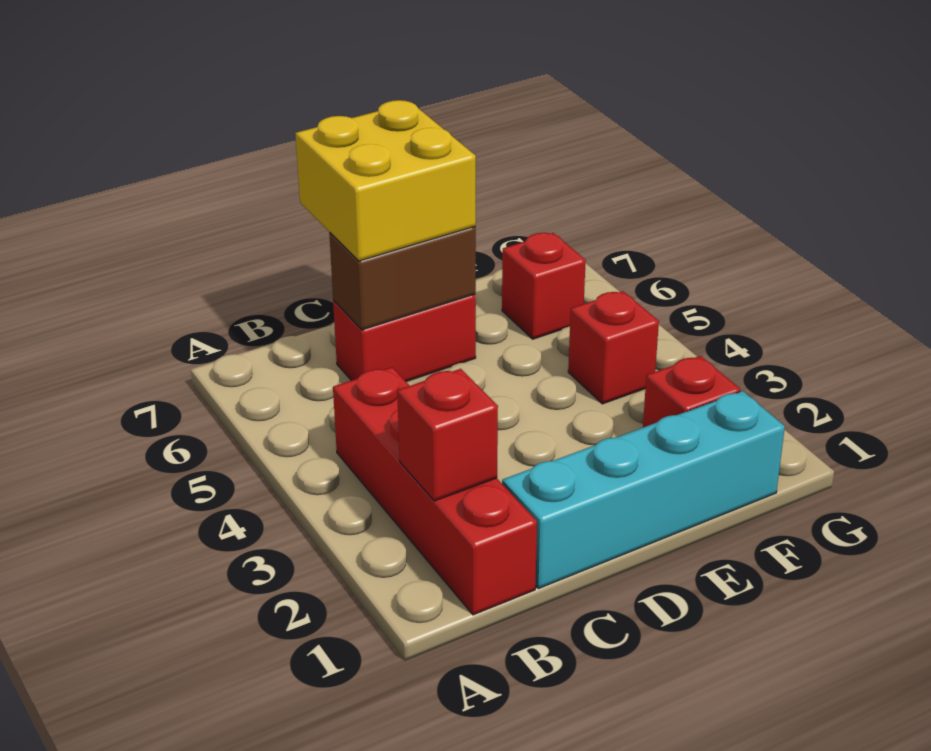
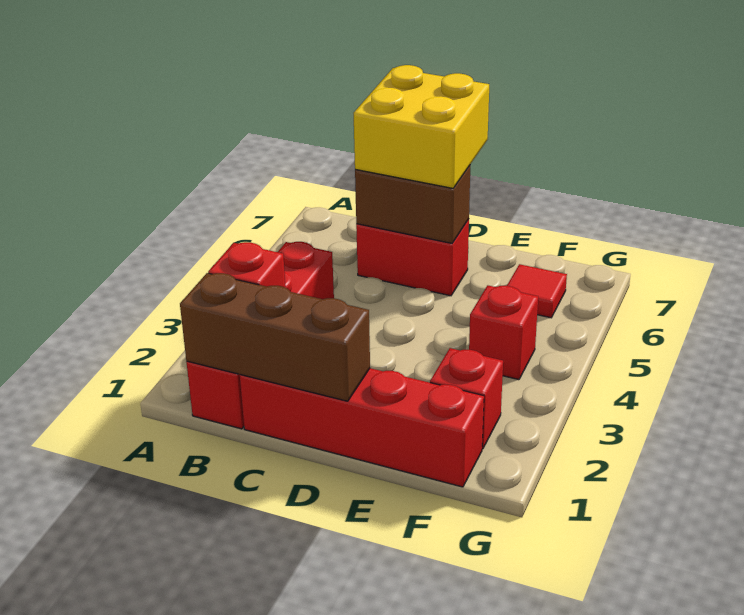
none -> brown brick B1:D1 level 2
cyan brick C1:F1 level 1 -> red brick C1:F1 level 1
red brick F6 level 1 -> red tile F6 level 1

